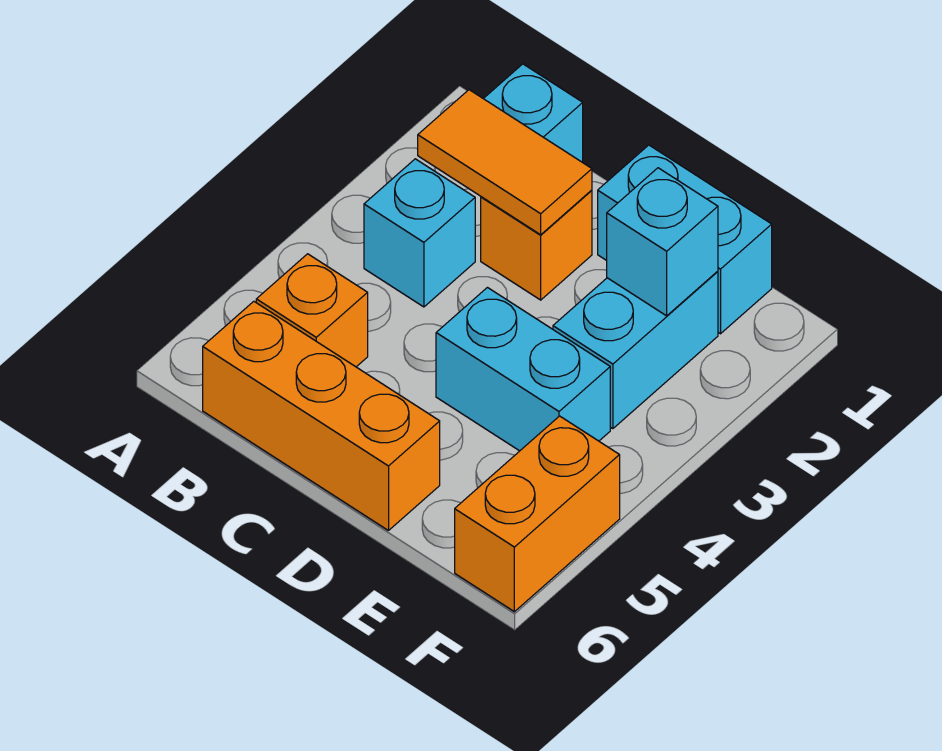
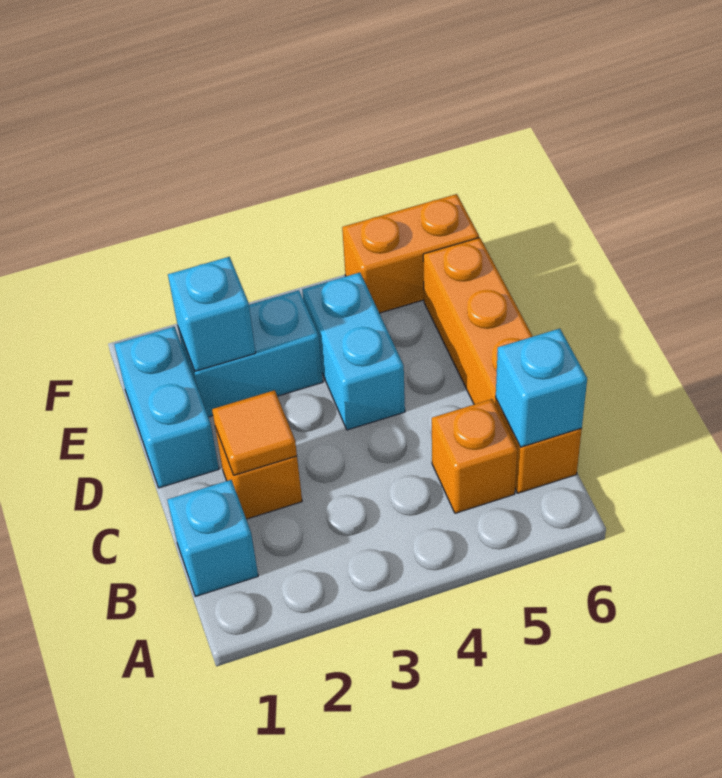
orange tile B2:C2 level 2 -> orange tile C2 level 2
cyan brick B3 level 1 -> cyan brick B6 level 2
orange brick B6:D6 level 1 -> orange brick B6:E6 level 1

